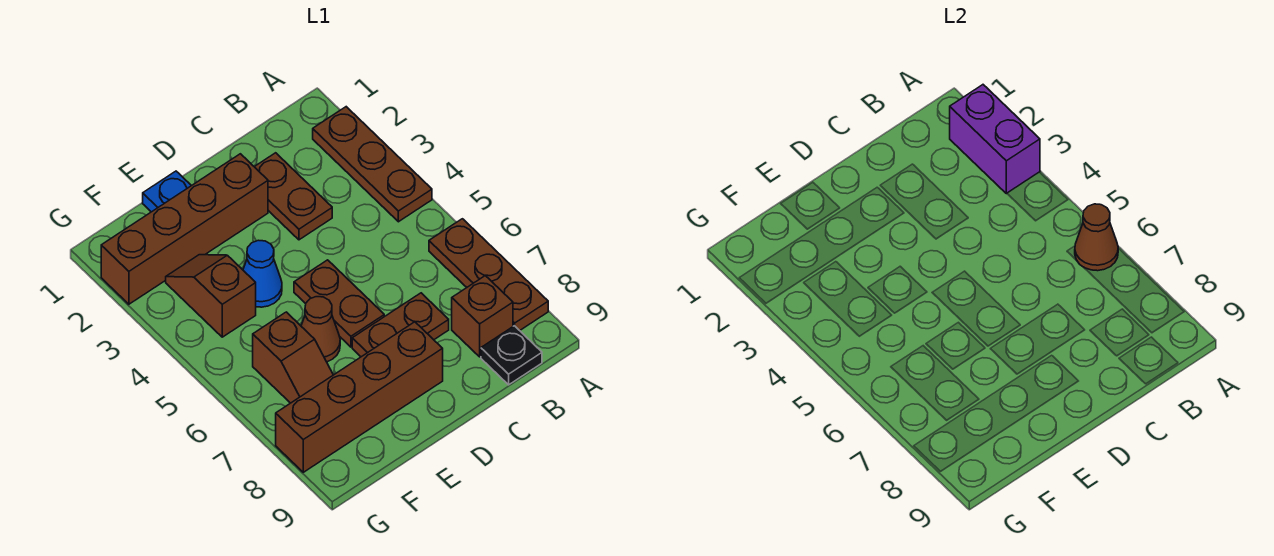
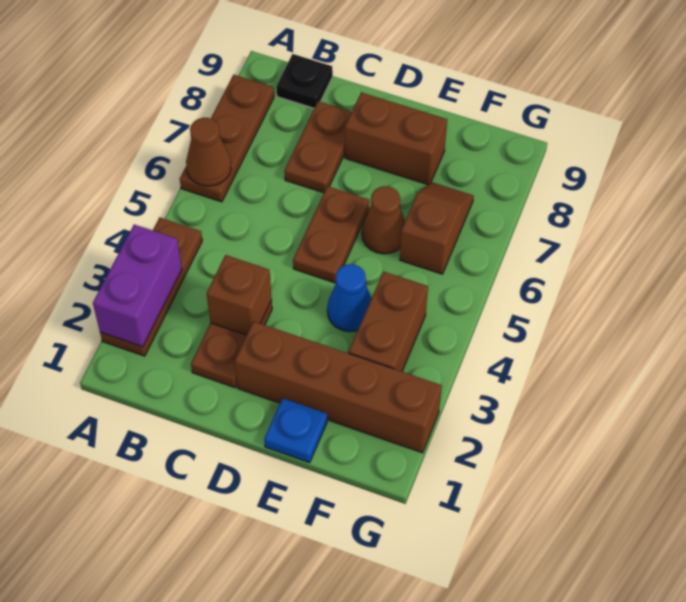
brown brick B8 level 1 -> brown brick C3 level 2
brown plate C7:D7 level 1 -> brown plate C7:C8 level 1
brown brick D8:G8 level 1 -> brown brick D8:E8 level 1
brown slope F3:F4 level 1 top 4 -> brown brick F3:F4 level 1

